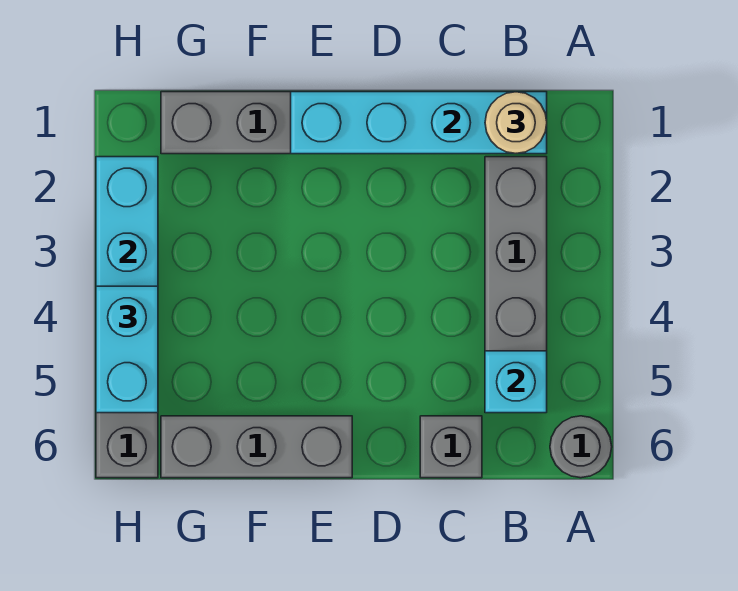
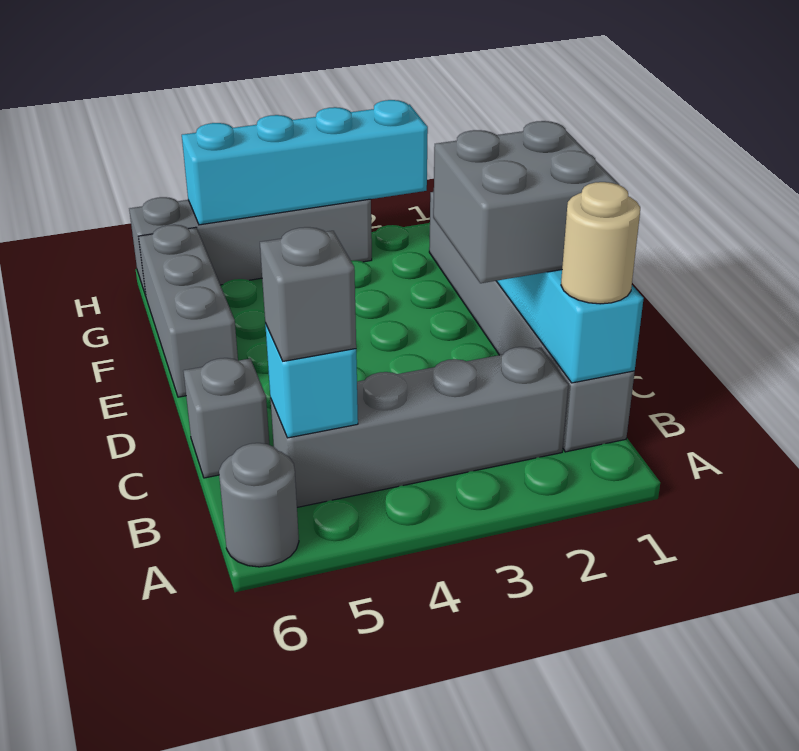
none -> grey brick B5 level 3
none -> grey brick C1:D2 level 3
cyan brick H4:H5 level 3 -> none

